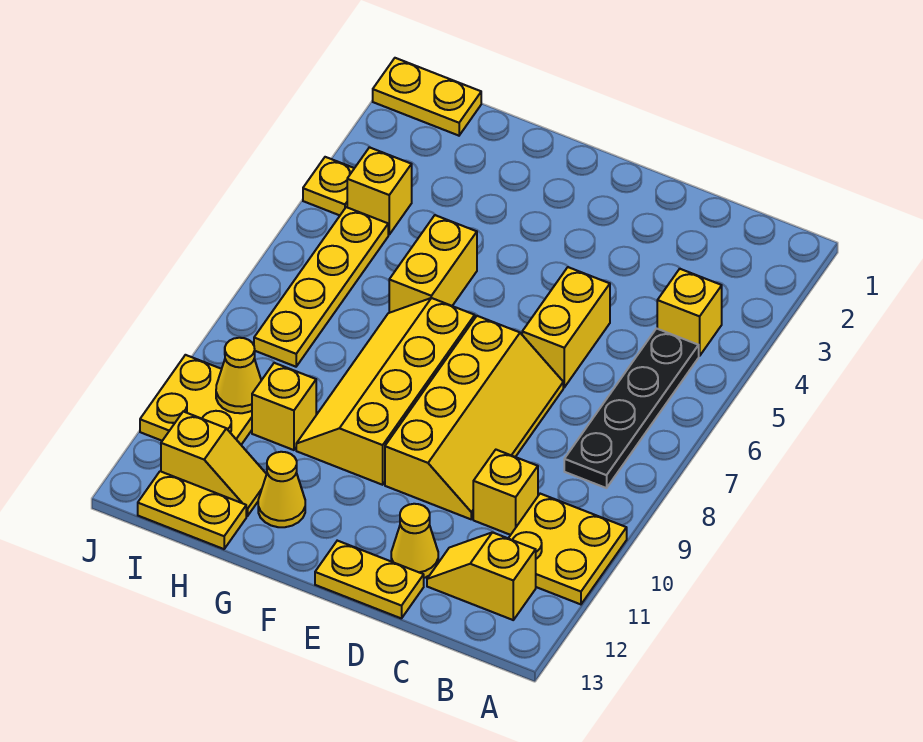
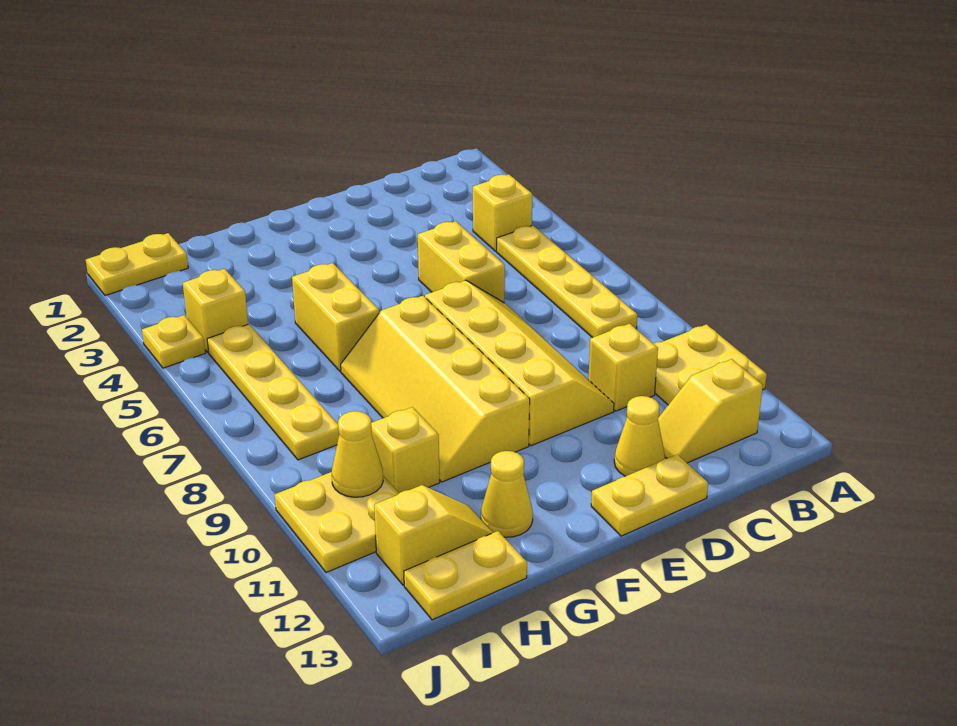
black plate B5:B8 level 1 -> yellow plate B5:B8 level 1

